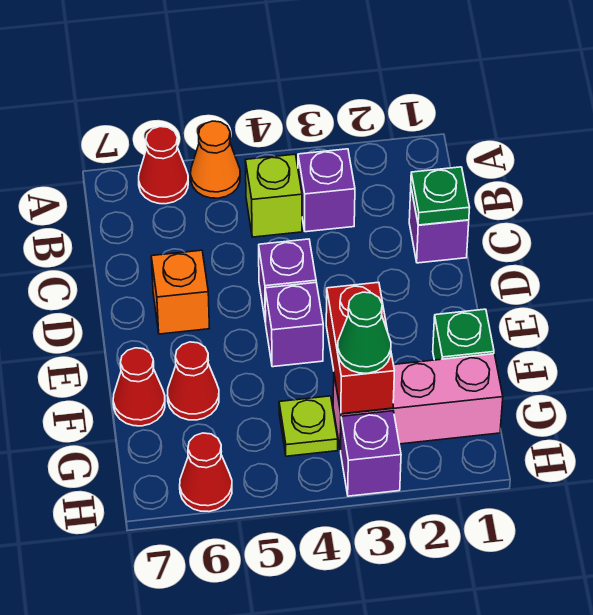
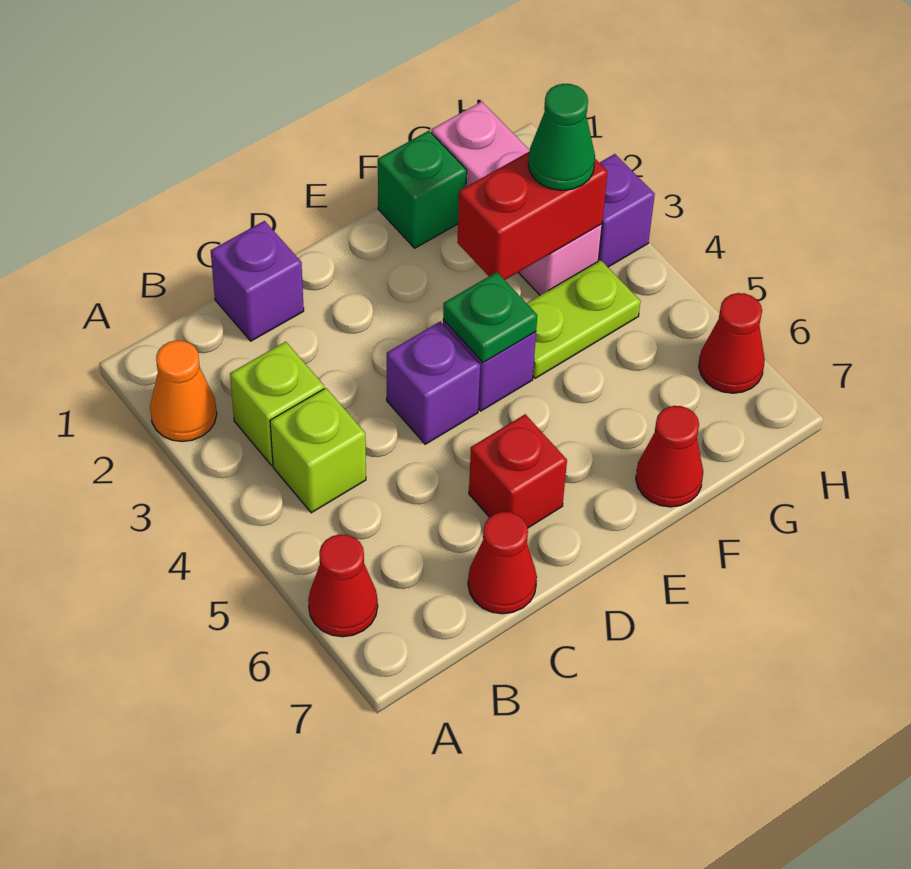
orange cone A5 level 1 -> orange cone A2 level 1
purple brick B3 level 1 -> lime brick B3 level 1
green plate C1 level 2 -> green plate E4 level 2
orange brick D6 level 1 -> red brick D6 level 1
red cone F6 level 1 -> red cone C7 level 1
lime plate G4 level 1 -> lime plate F4:G4 level 1

